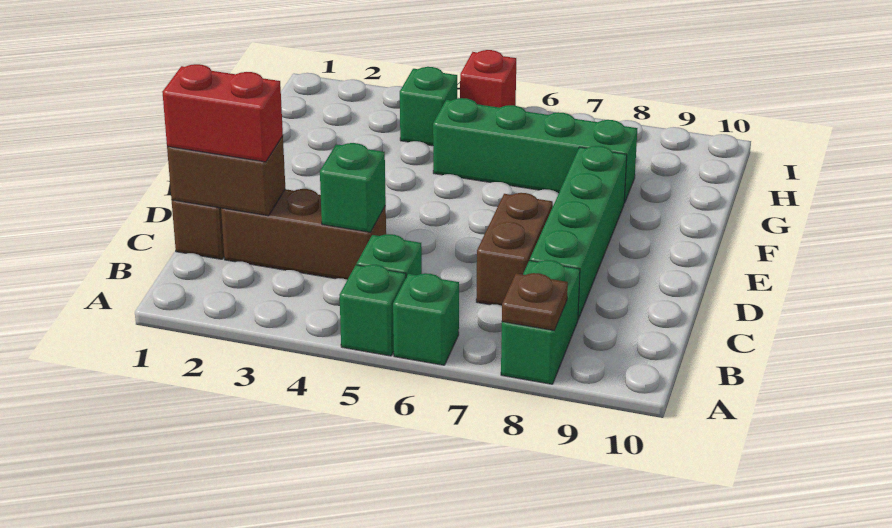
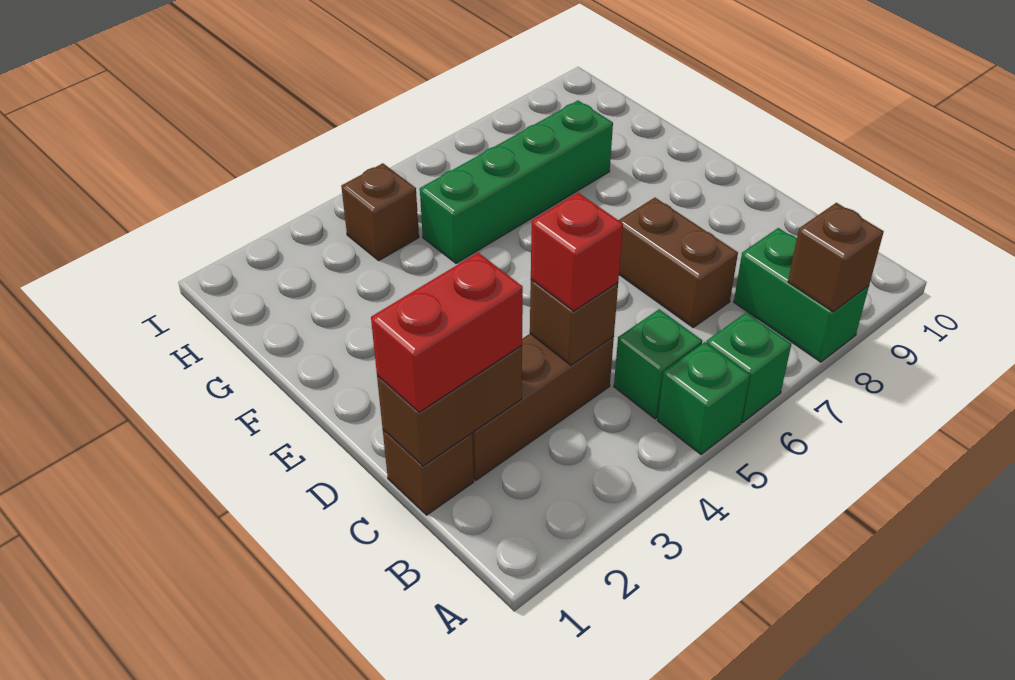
brown plate A8 level 2 -> brown brick A8 level 2
green brick C4 level 2 -> brown brick C4 level 2
green brick C8:F8 level 1 -> none
green brick H4 level 1 -> brown brick H4 level 1
red brick I5 level 1 -> red brick C4 level 3

